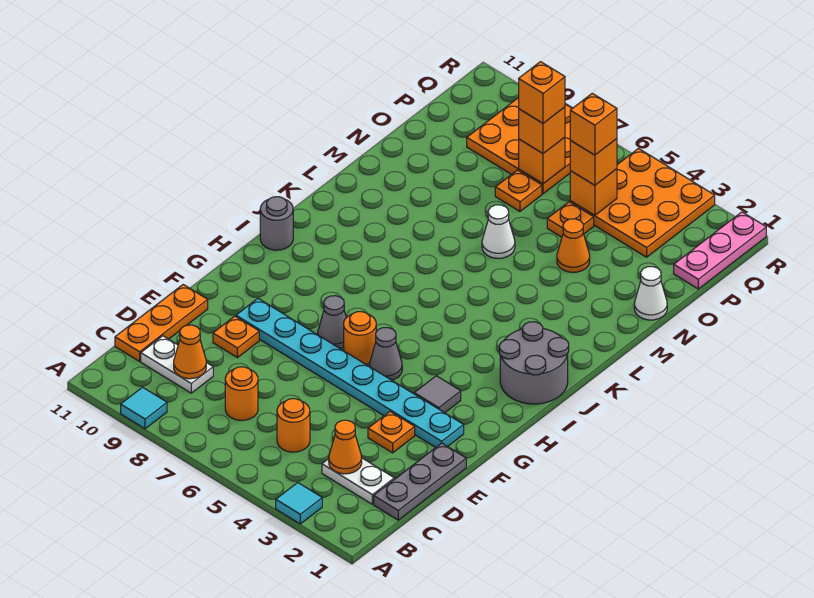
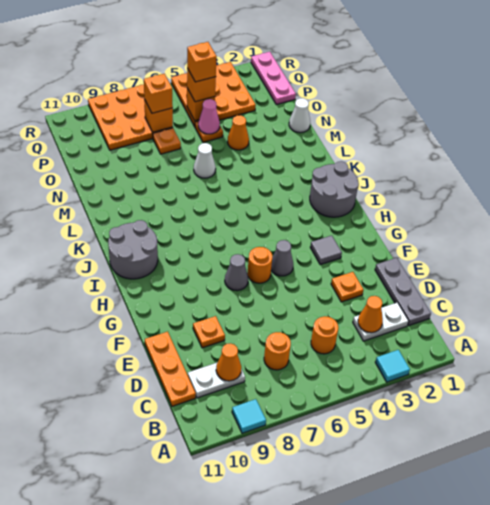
cyan plate F2:F9 level 1 -> none
grey round brick I11 level 1 -> grey round brick I10:J11 level 1
none -> pink cone O5 level 2
orange brick P7 level 4 -> none

